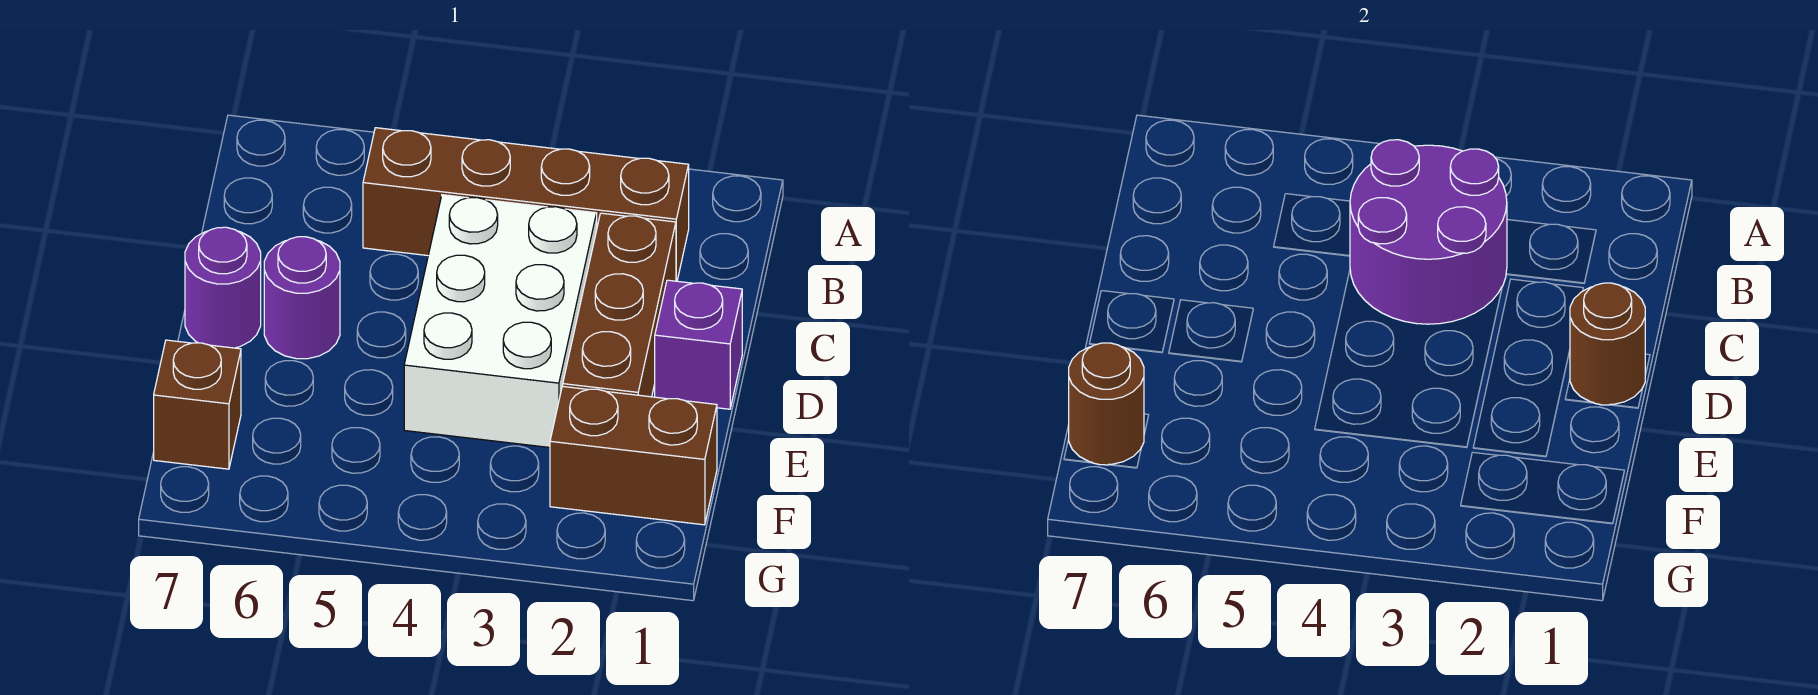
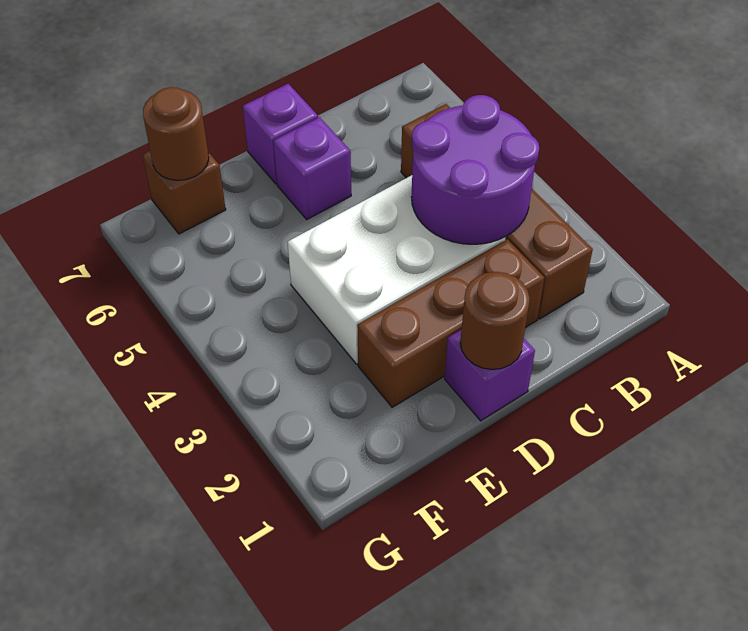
purple round brick D6 level 1 -> purple brick D6 level 1
purple round brick D7 level 1 -> purple brick D7 level 1
brown brick F1:F2 level 1 -> none

